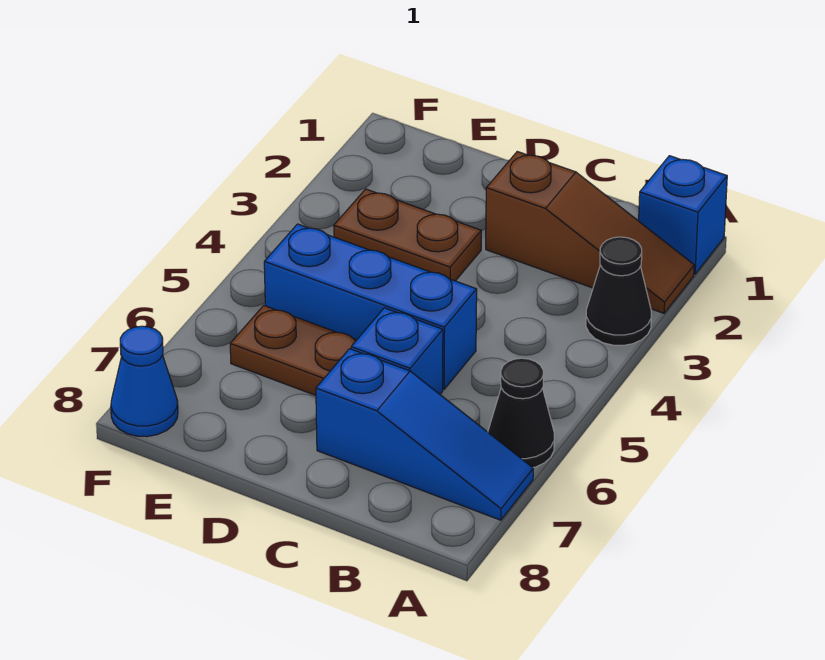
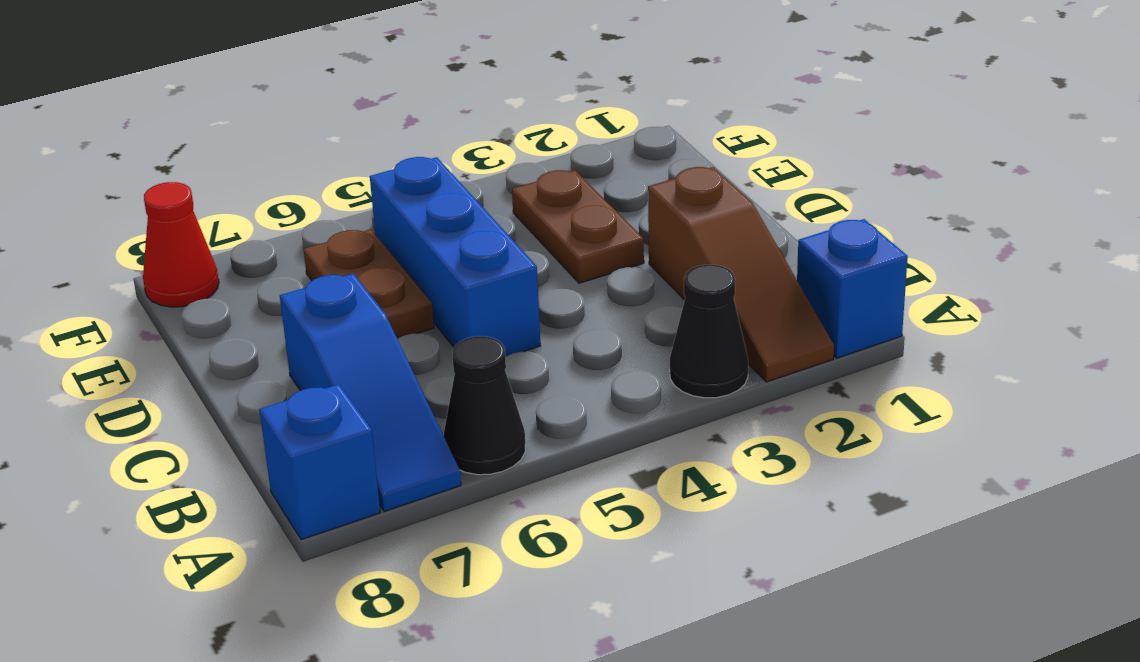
blue brick C6 level 1 -> blue brick A8 level 1
blue cone F8 level 1 -> red cone F8 level 1

